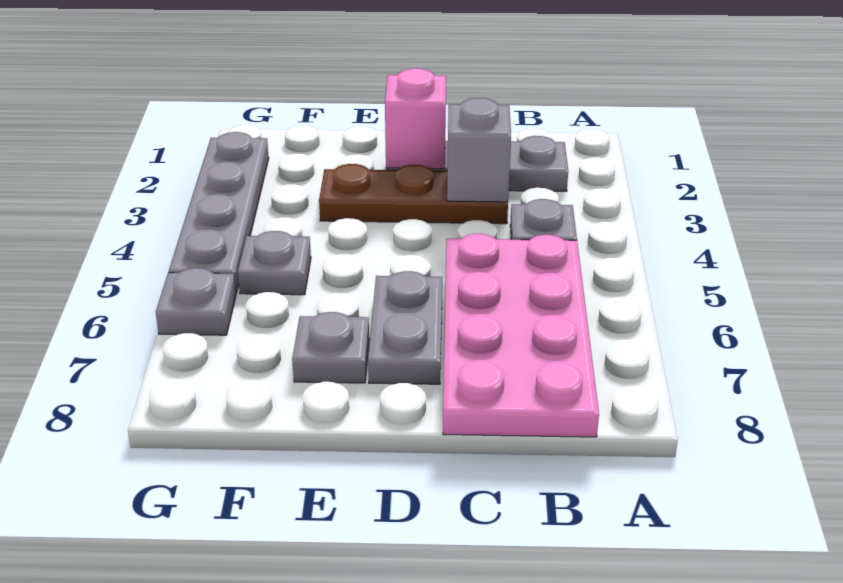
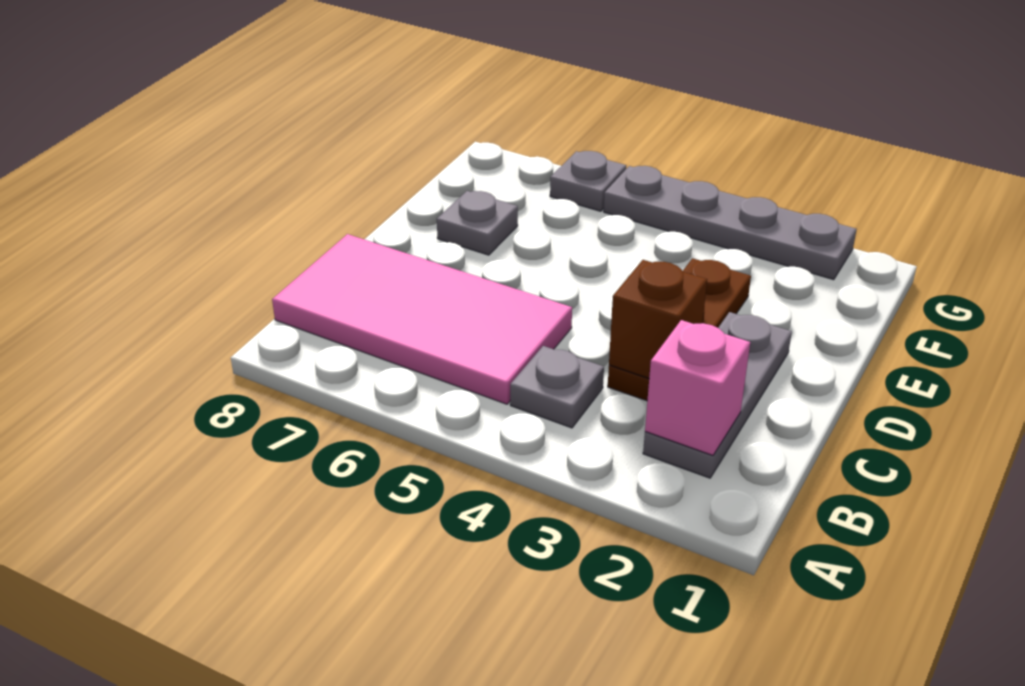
pink plate B5:C8 level 1 -> pink tile B5:C8 level 1
grey brick C3 level 2 -> brown brick C3 level 2
pink brick D2 level 2 -> pink brick B2 level 2
grey plate D6:D7 level 1 -> none
grey plate F5 level 1 -> none

